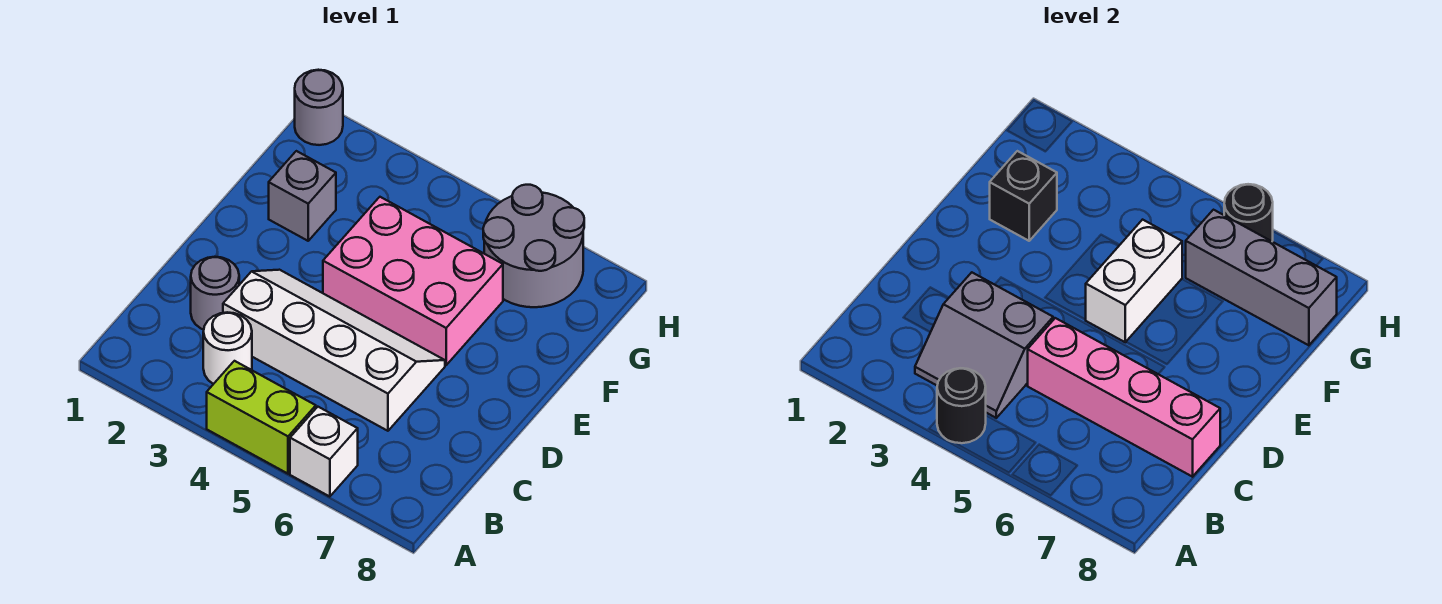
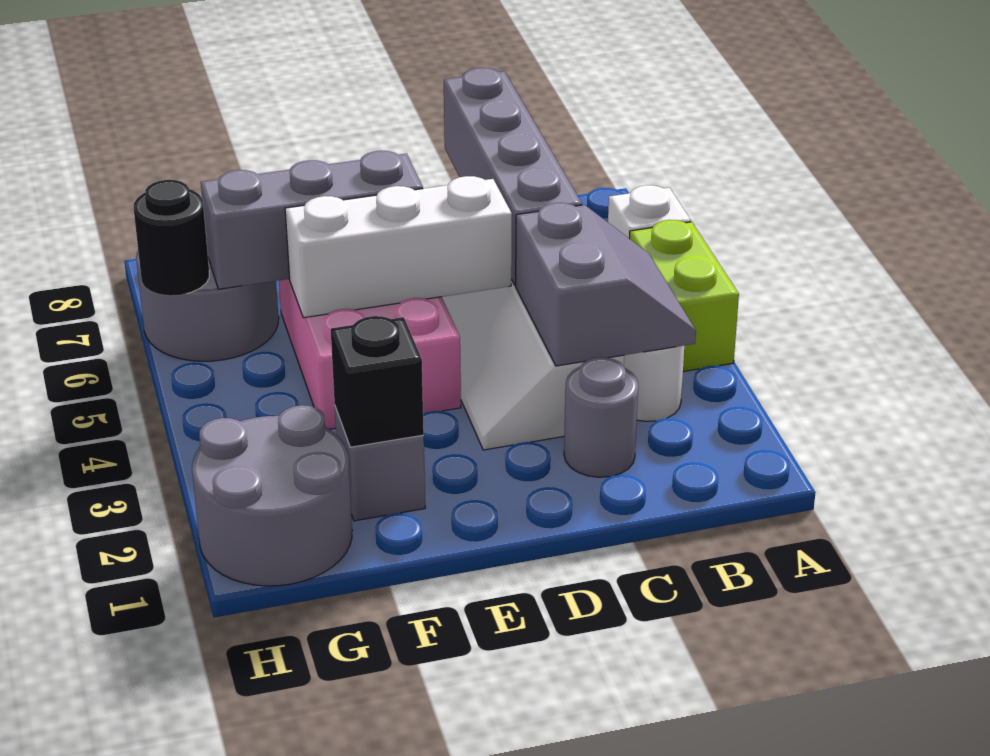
black round brick A4 level 2 -> none
pink brick C5:C8 level 2 -> grey brick C5:C8 level 2
white brick E5:F5 level 2 -> white brick D5:F5 level 2
grey brick G6:G8 level 2 -> grey brick E6:G6 level 2
grey round brick H1 level 1 -> grey round brick G1:H2 level 1

